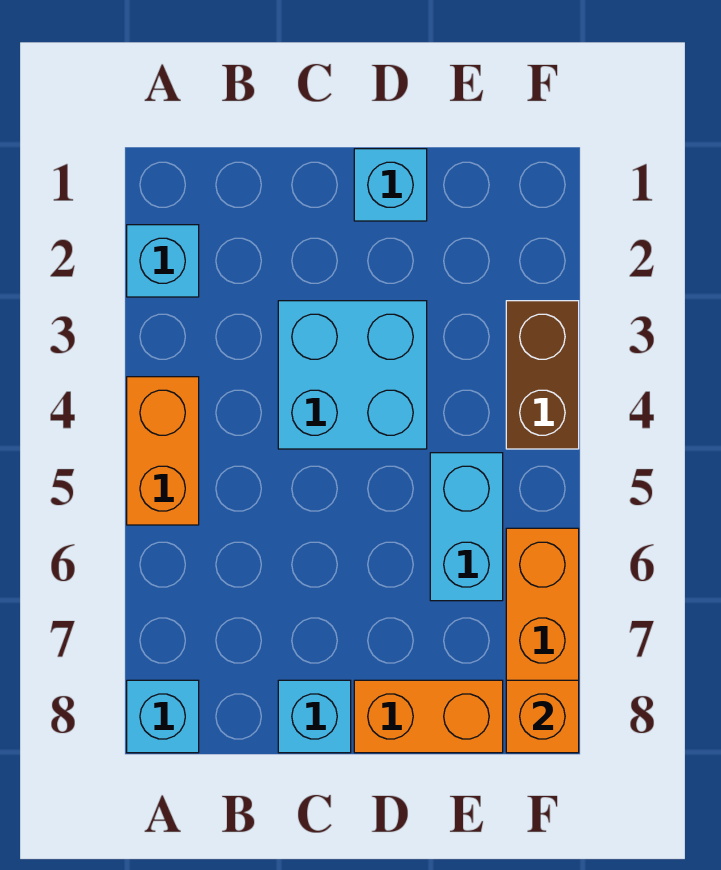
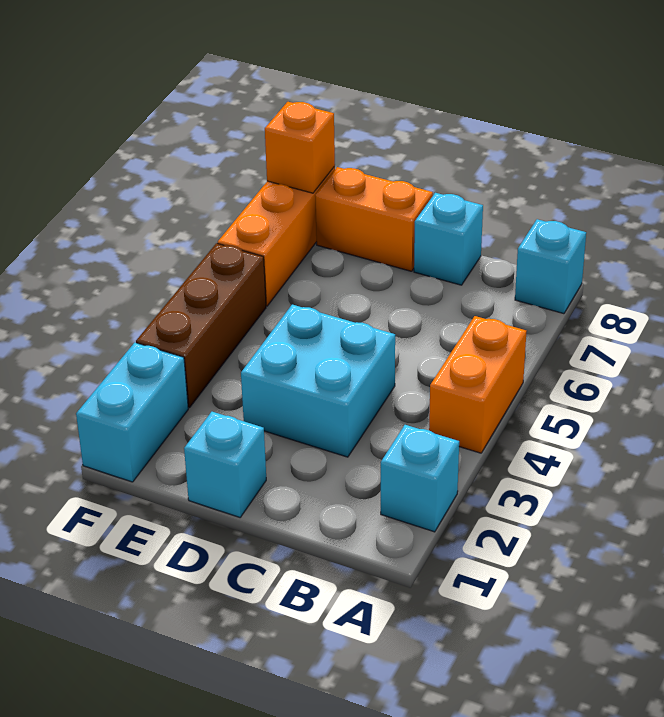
cyan brick E5:E6 level 1 -> cyan brick F1:F2 level 1
brown brick F3:F4 level 1 -> brown brick F3:F5 level 1

